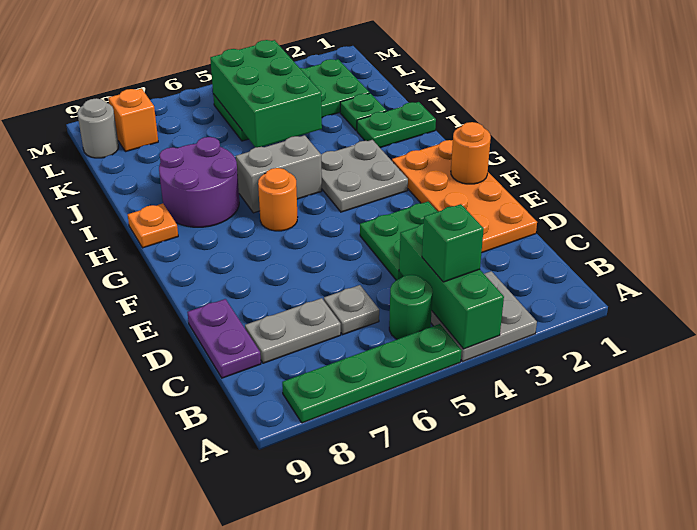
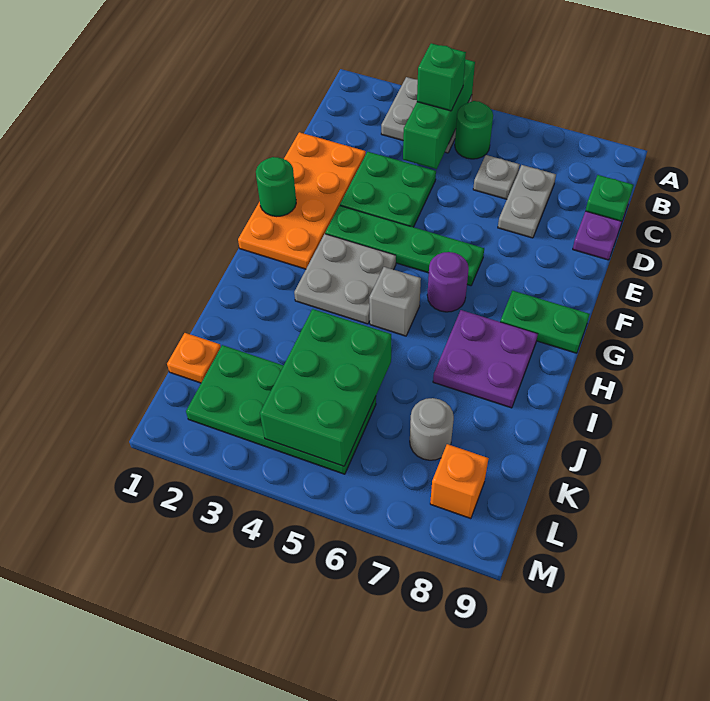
green plate A5:A8 level 1 -> green plate F3:F6 level 1
grey plate C7:C8 level 1 -> grey plate C7:D7 level 1
orange round brick F1 level 2 -> green round brick F1 level 2
orange round brick G6 level 1 -> purple round brick G6 level 1
grey brick H5:H6 level 1 -> grey brick H5 level 1
purple round brick H7:I8 level 1 -> purple plate H7:I8 level 1
orange plate H9 level 1 -> orange plate K1 level 1
green plate I1:I2 level 1 -> green plate G8:G9 level 1
green plate J2 level 1 -> green plate C9 level 2
grey round brick L9 level 1 -> grey round brick K7 level 1

